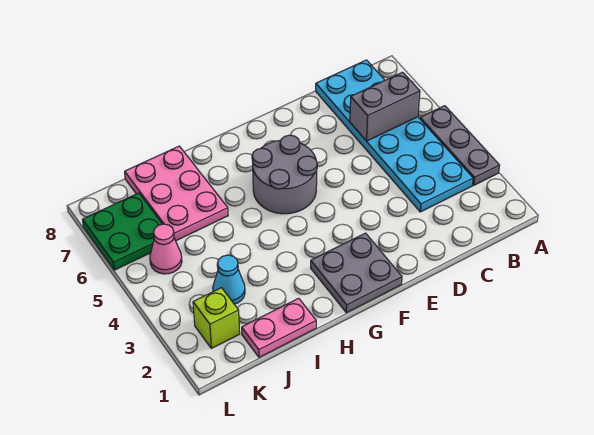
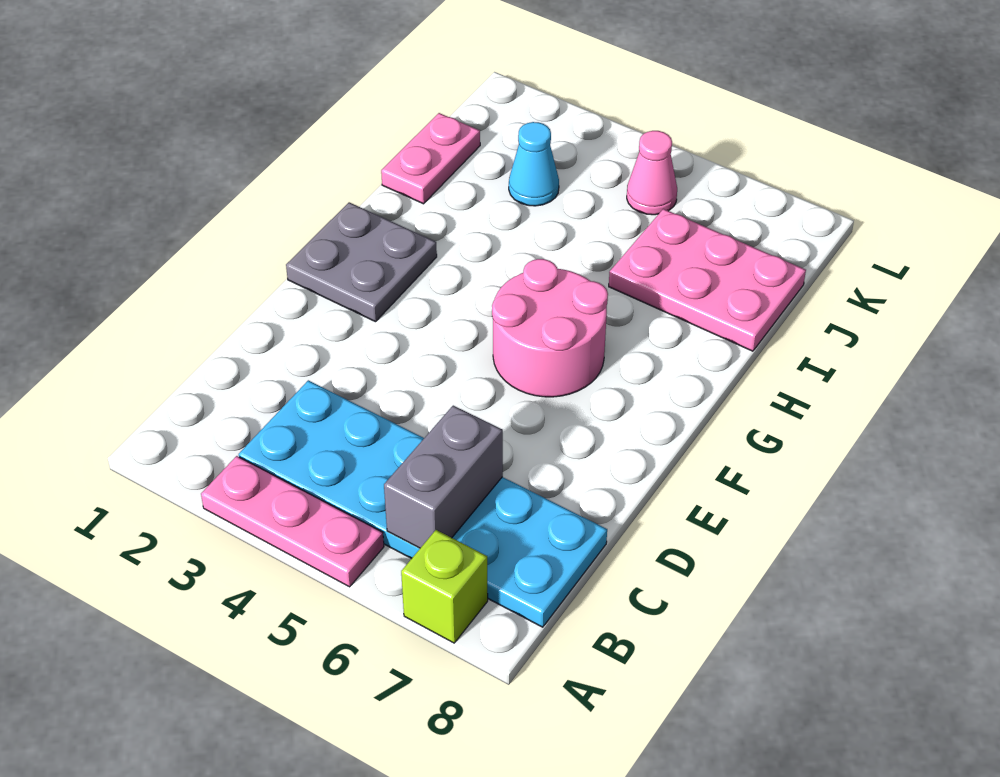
grey plate A3:A5 level 1 -> pink plate A3:A5 level 1
grey round brick F5:G6 level 1 -> pink round brick F5:G6 level 1
lime brick K2 level 1 -> lime brick A7 level 1
green plate K6:L7 level 1 -> none

